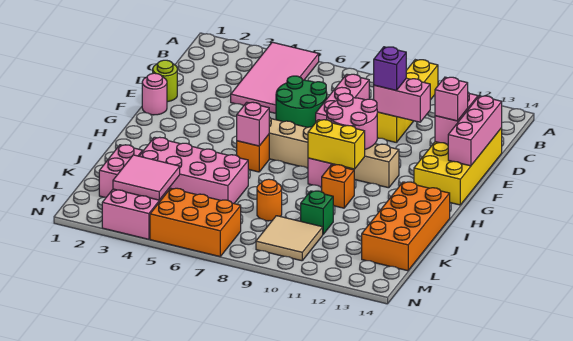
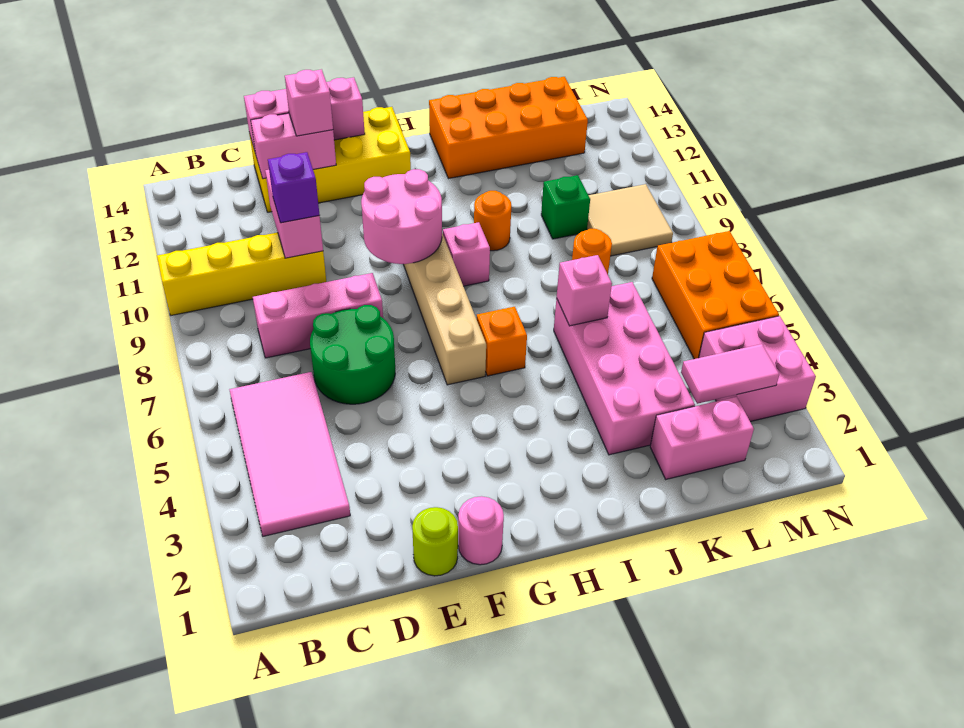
pink tile A4:D5 level 1 -> pink tile B3:C6 level 1
pink brick H6 level 2 -> pink brick J6 level 2
yellow brick H9:H10 level 2 -> none
orange brick I10 level 1 -> orange round brick I10 level 1
pink tile L3:M4 level 2 -> pink tile L3:M3 level 2

